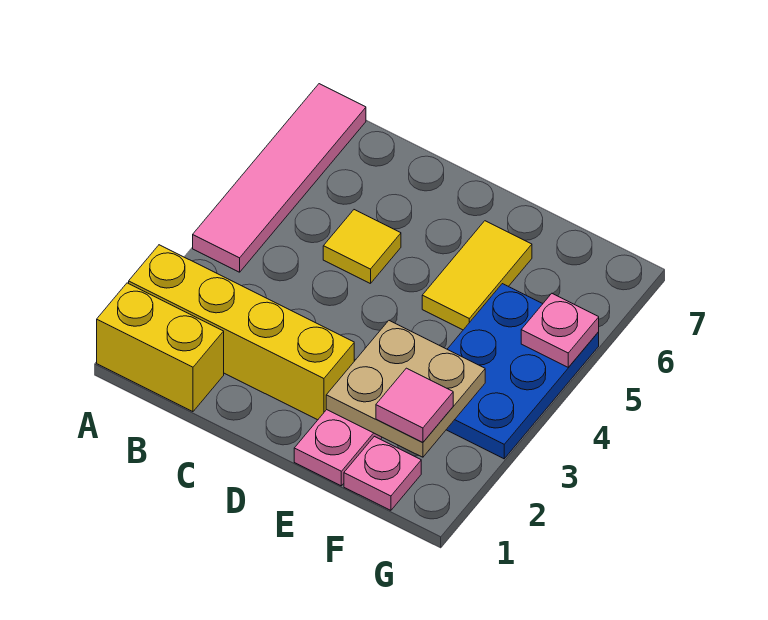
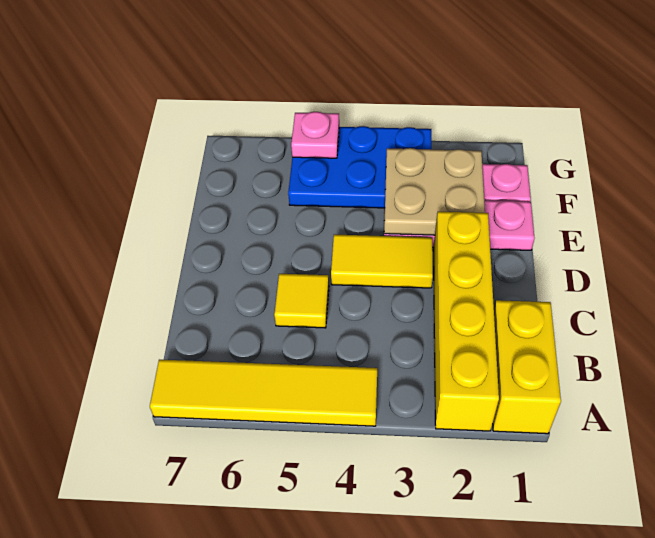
pink tile A4:A7 level 1 -> yellow tile A4:A7 level 1
yellow tile E5:E6 level 1 -> yellow tile D3:D4 level 1
pink tile F2 level 3 -> none

